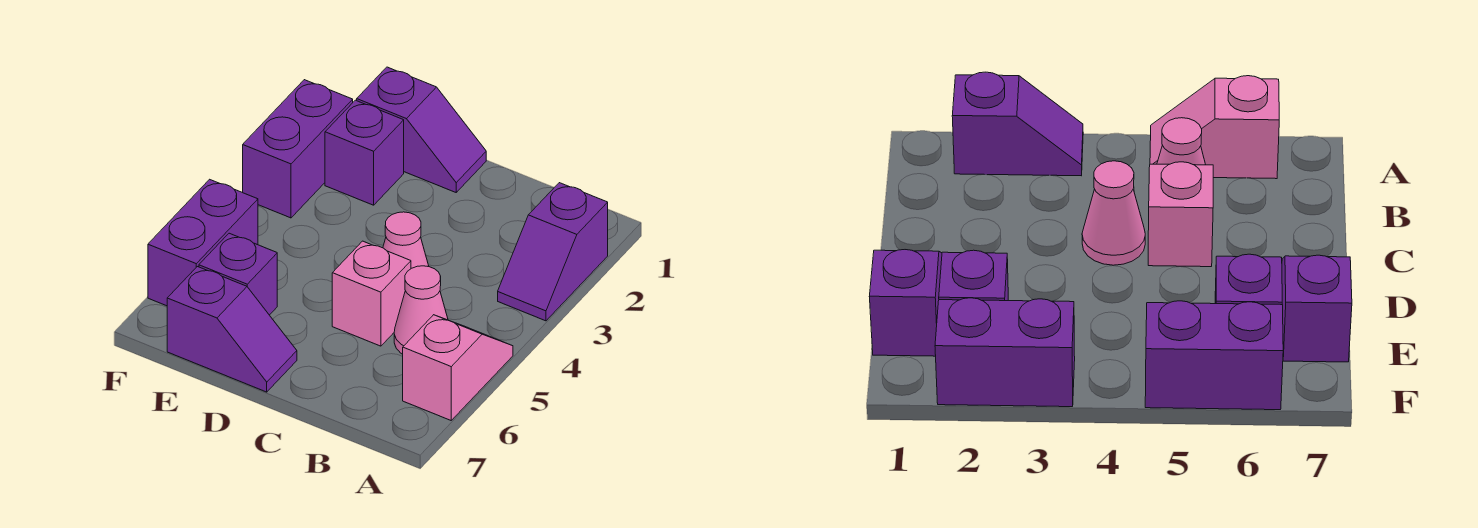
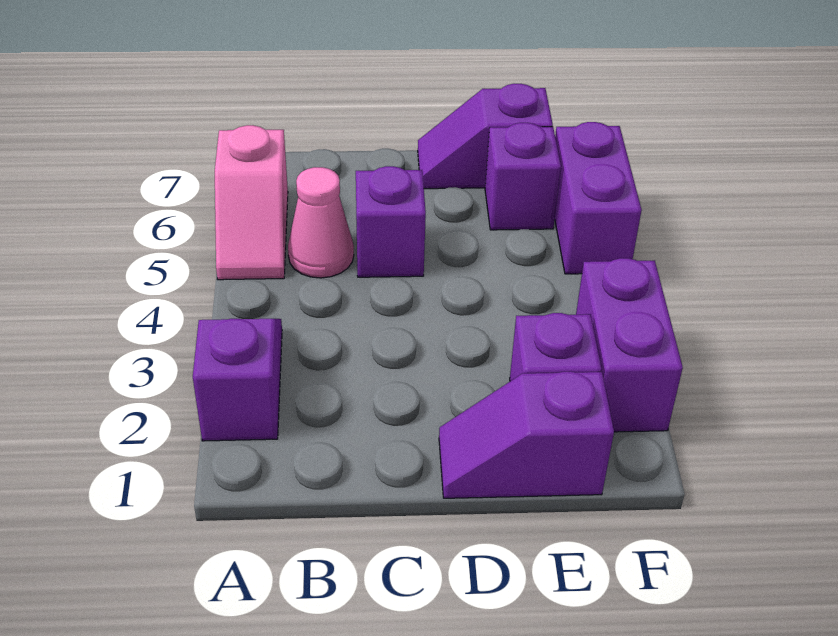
pink cone C4 level 1 -> none
pink brick C5 level 1 -> purple brick C5 level 1

